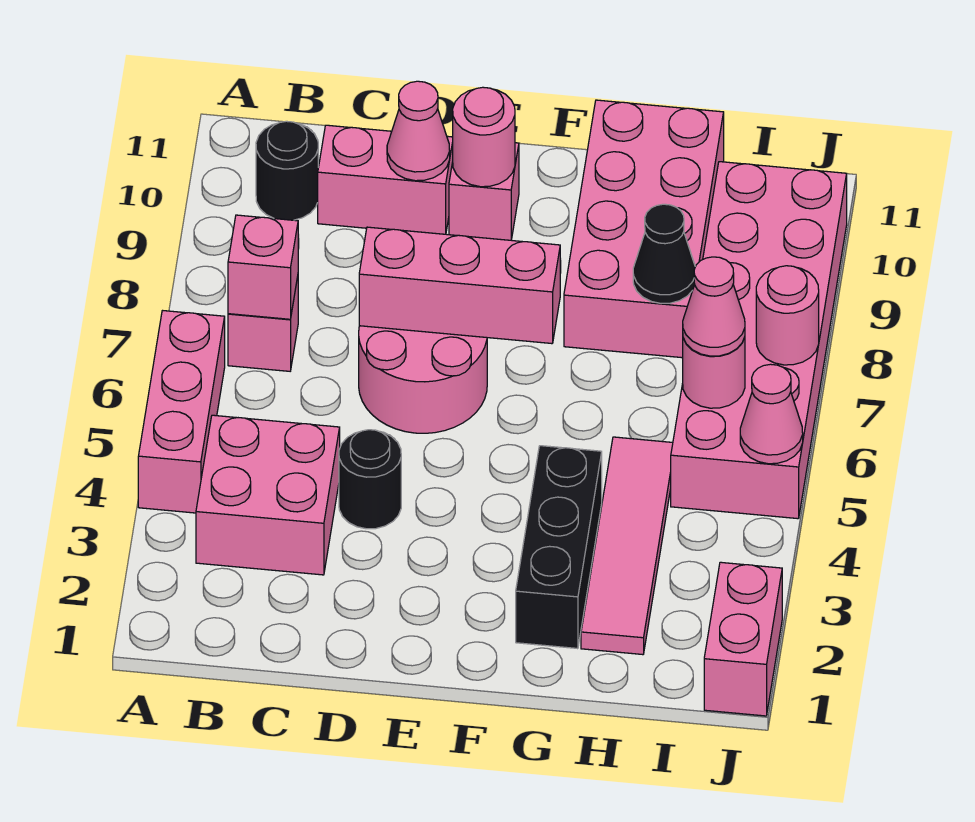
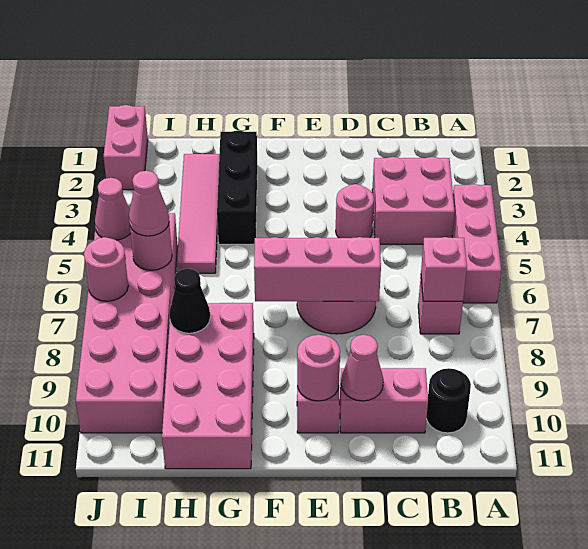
black round brick D4 level 1 -> pink round brick D4 level 1

